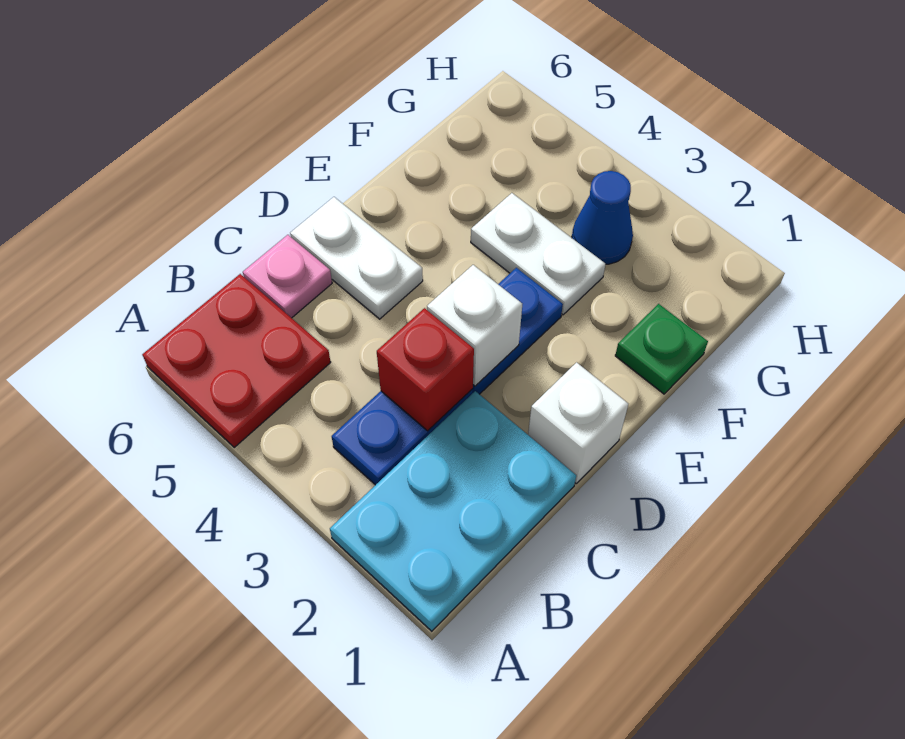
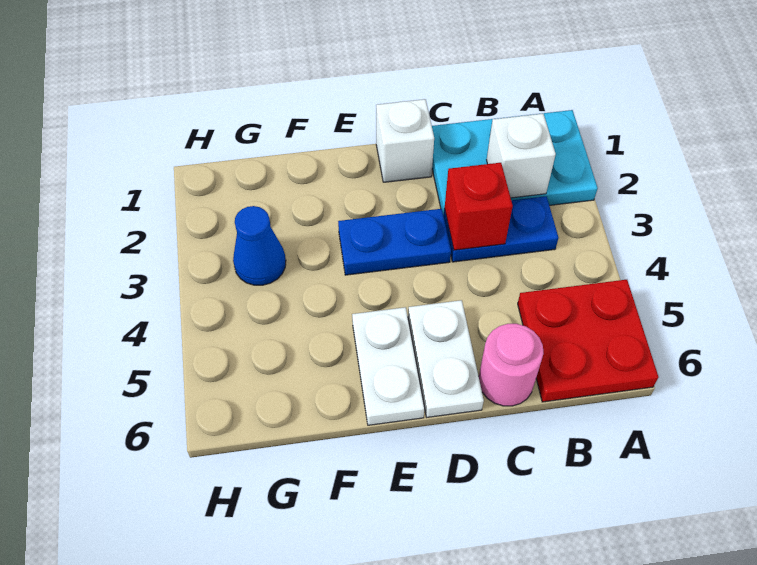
pink plate C6 level 1 -> pink round brick C6 level 1
white brick D3 level 2 -> white brick B2 level 2
green plate F1 level 1 -> none
white plate F3:F4 level 1 -> white plate E5:E6 level 1

